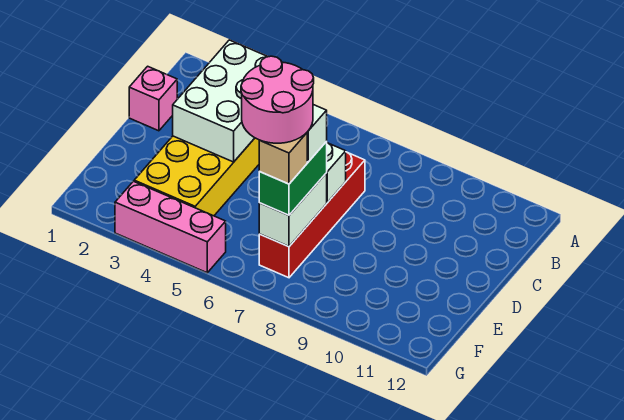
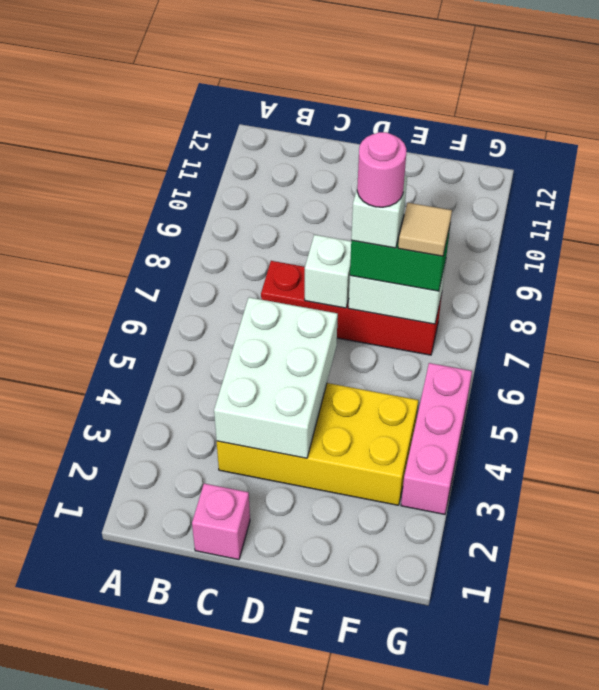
white brick B3:D4 level 2 -> white brick C3:D5 level 2
pink round brick E6:F7 level 5 -> pink round brick E7 level 5
tan brick F7 level 4 -> tan tile F7 level 4

